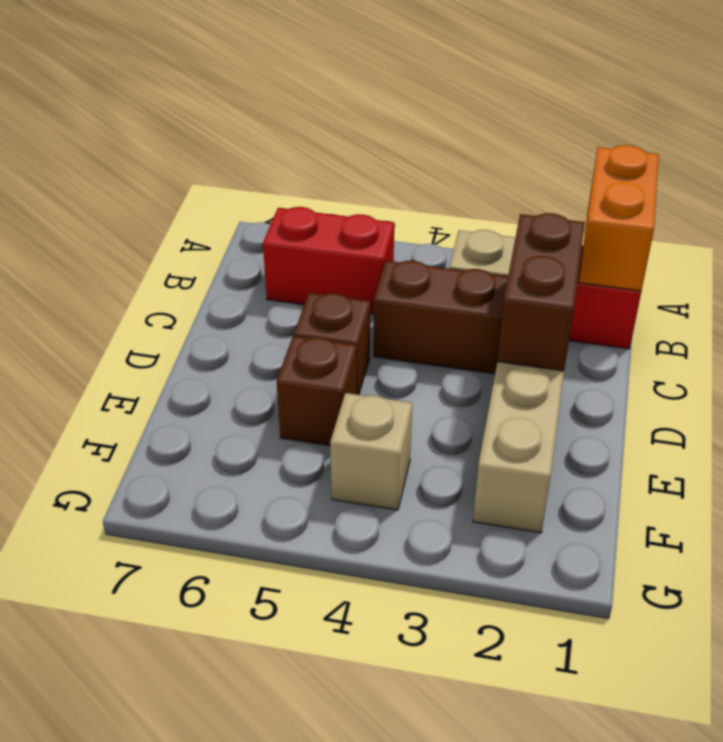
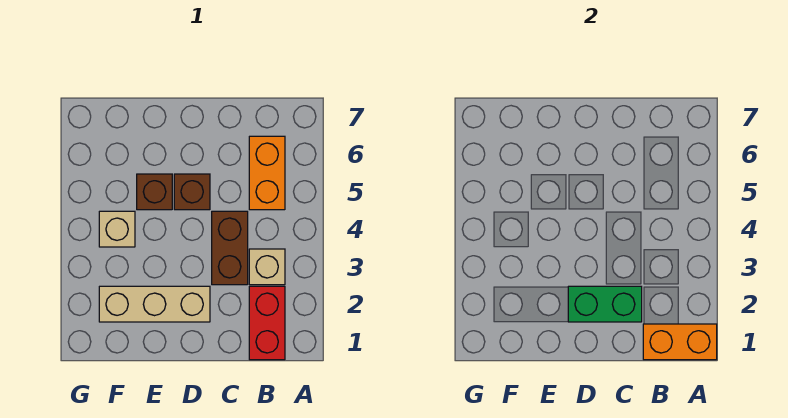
red brick B5:B6 level 1 -> orange brick B5:B6 level 1
brown brick C2:D2 level 2 -> green brick C2:D2 level 2

